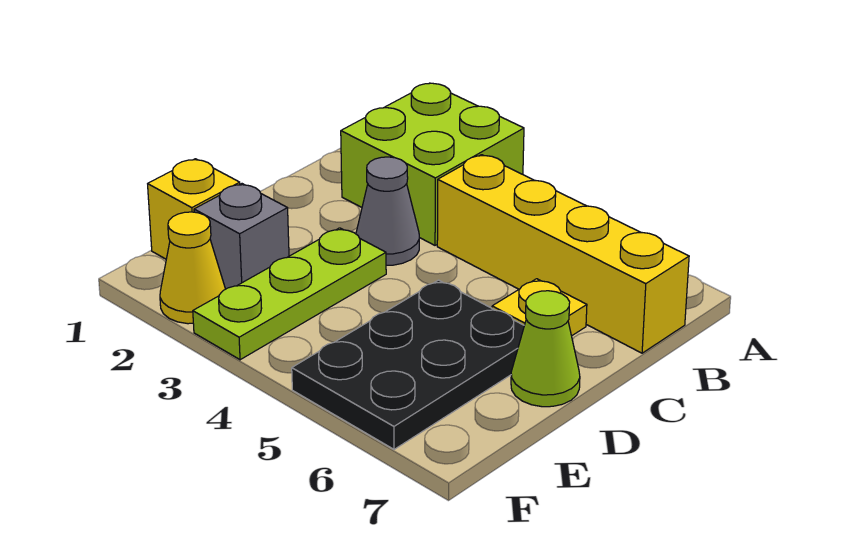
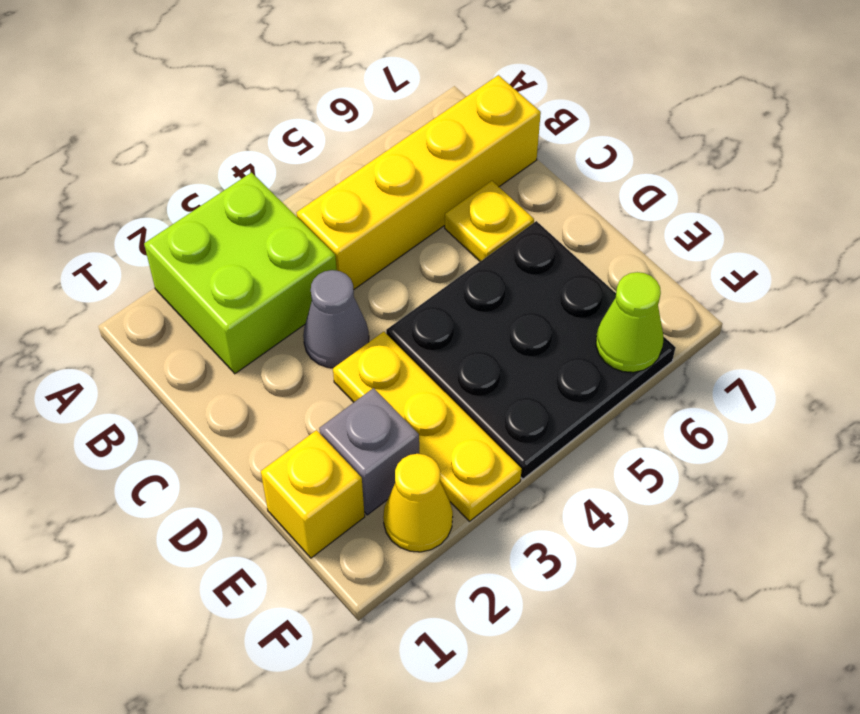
lime plate D3:F3 level 1 -> yellow plate D3:F3 level 1
black plate D5:F6 level 1 -> black plate D4:F6 level 1
lime cone D7 level 1 -> lime cone F6 level 2

